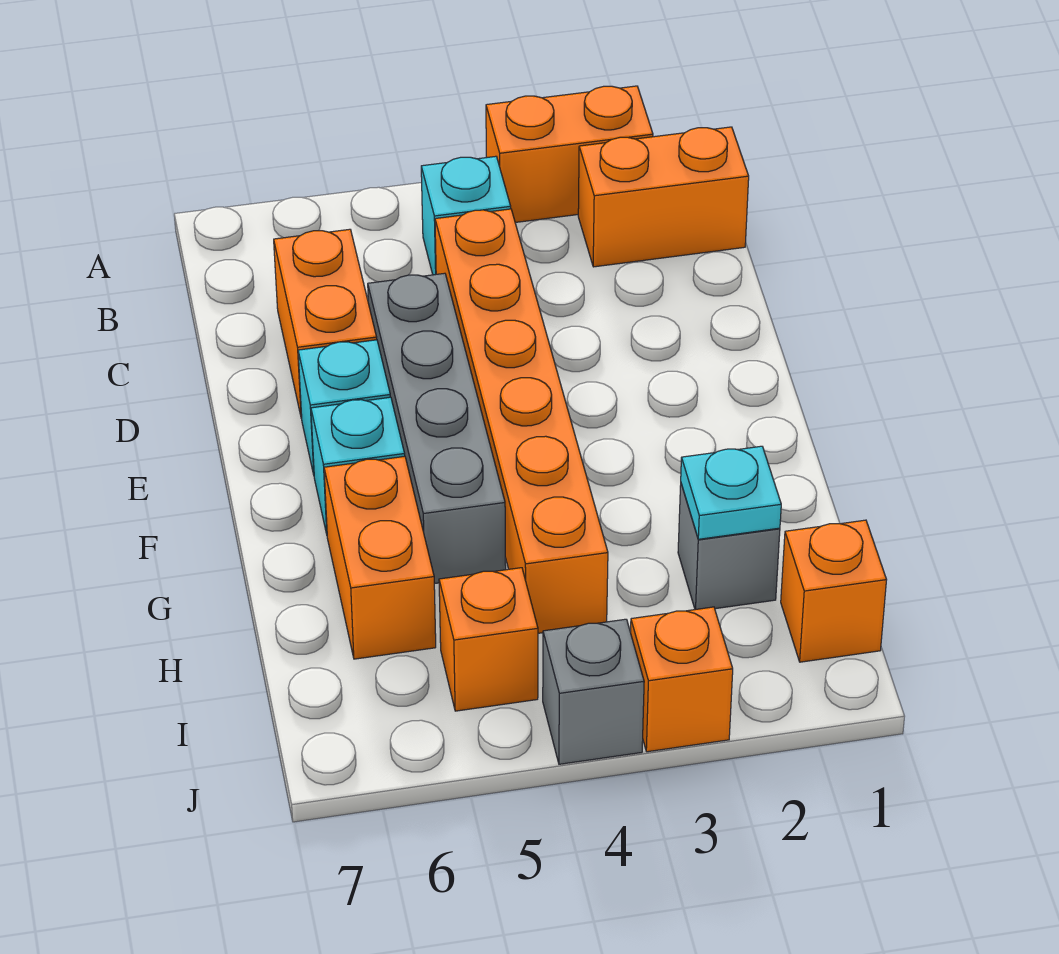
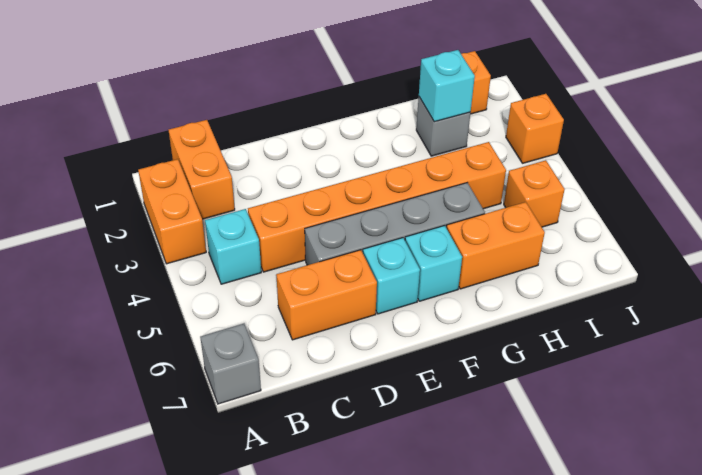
cyan plate H2 level 2 -> cyan brick H2 level 2
grey brick J4 level 1 -> grey brick A7 level 1

